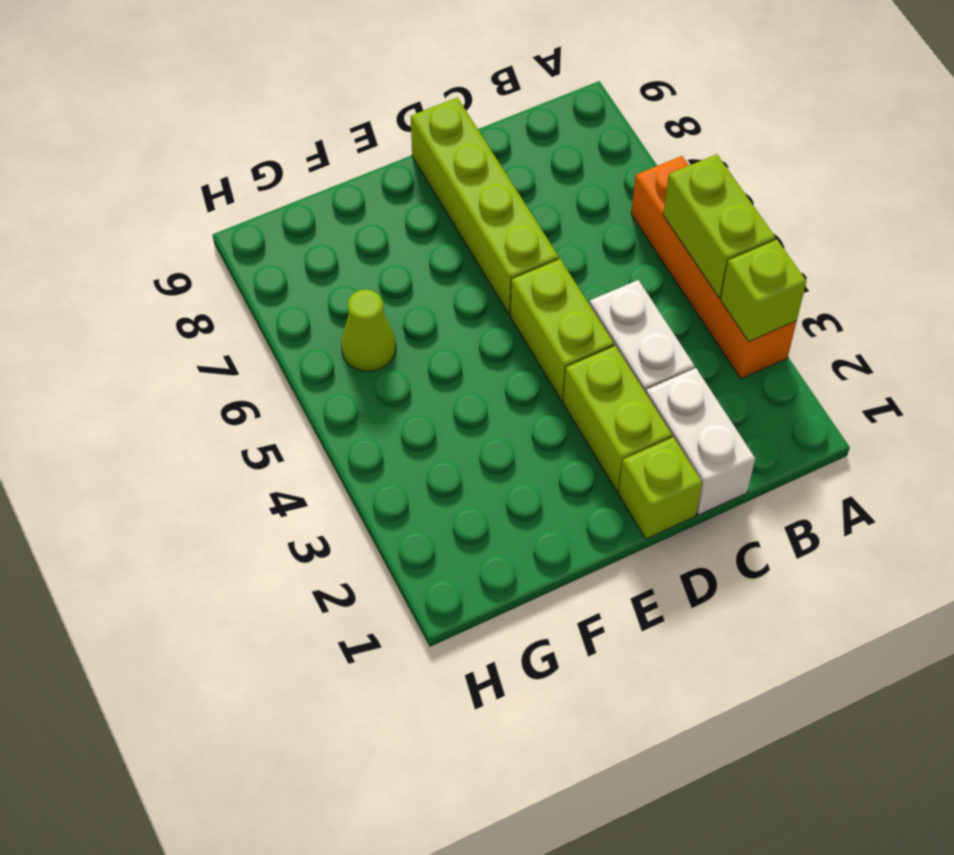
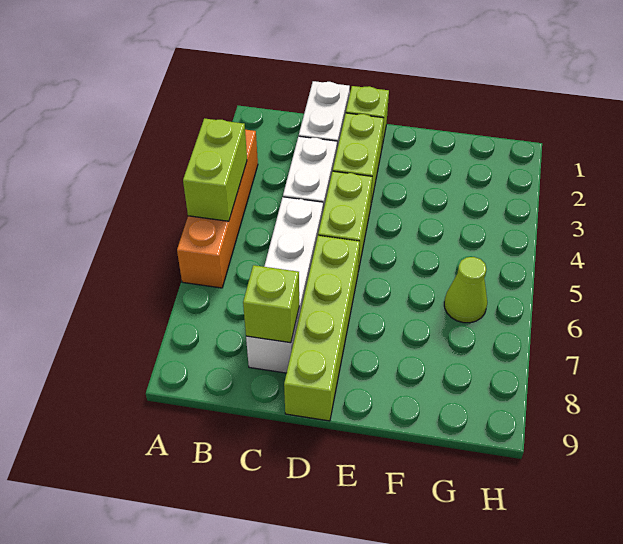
lime brick A3 level 2 -> lime brick C8 level 2
none -> white brick C5:C8 level 1

